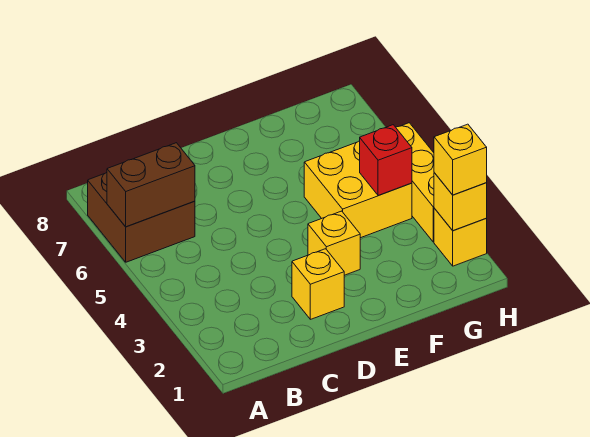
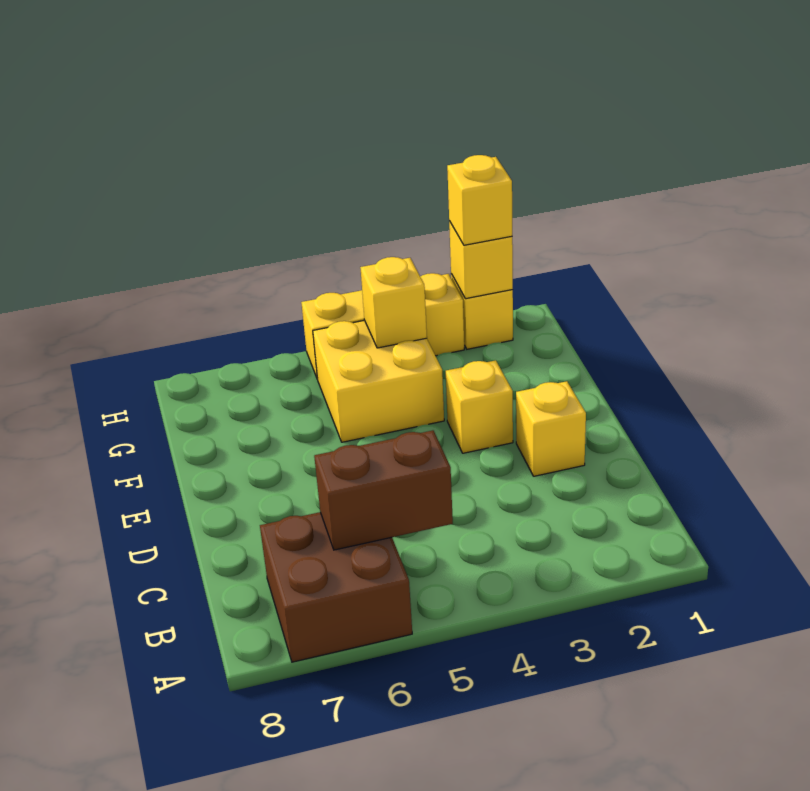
brown brick A6:B6 level 2 -> brown brick B5:B6 level 2
red brick G4 level 2 -> yellow brick G4 level 2

